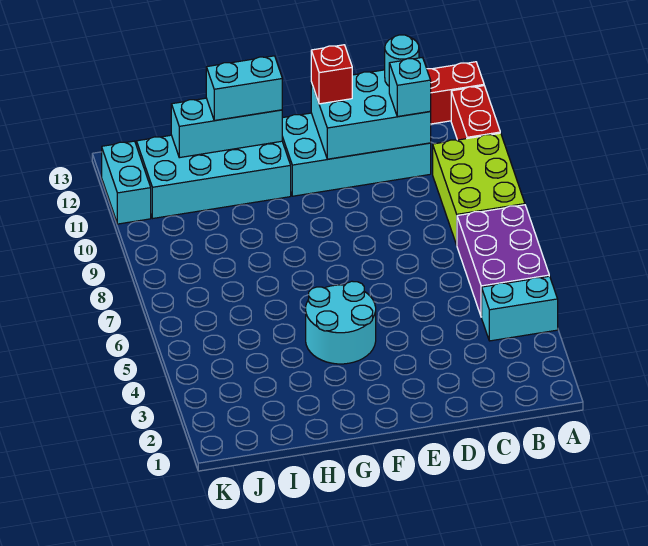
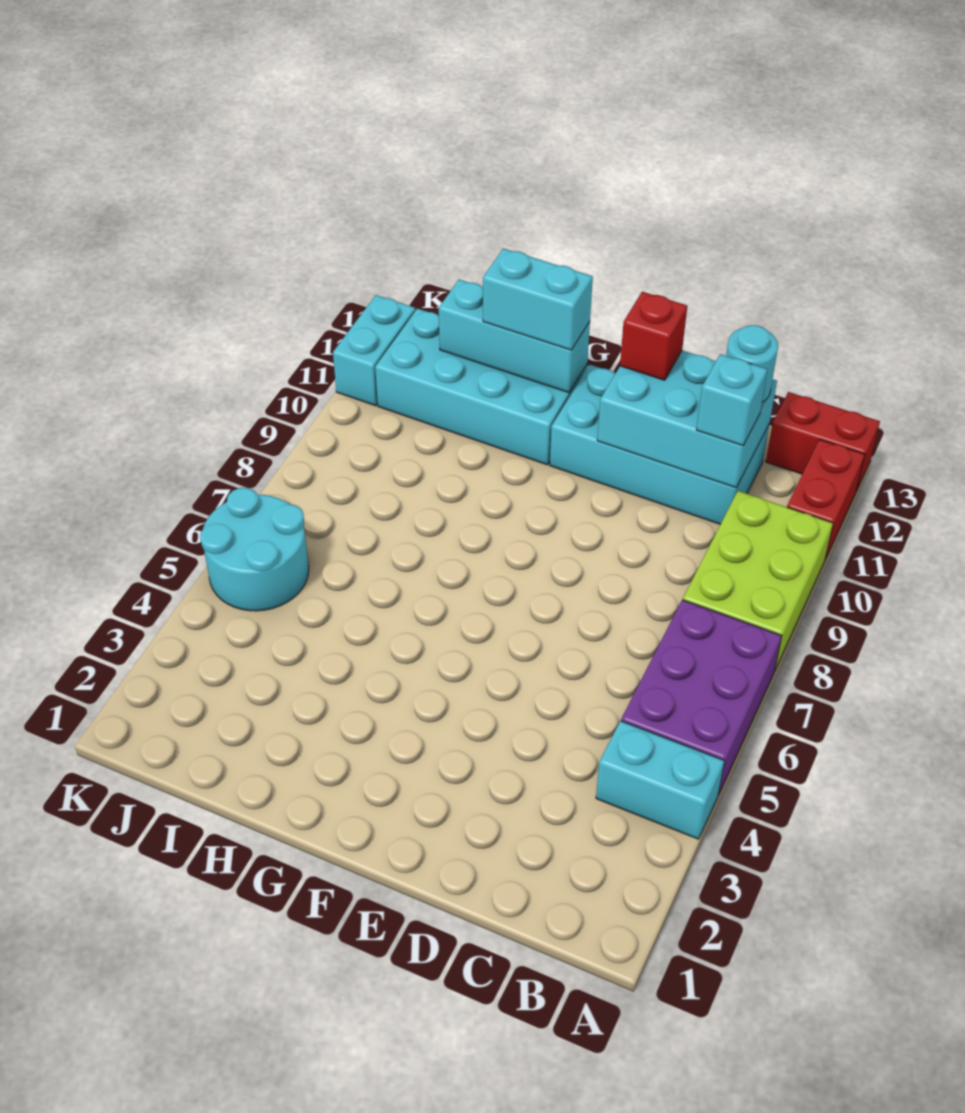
cyan round brick F4:G5 level 1 -> cyan round brick J5:K6 level 1

